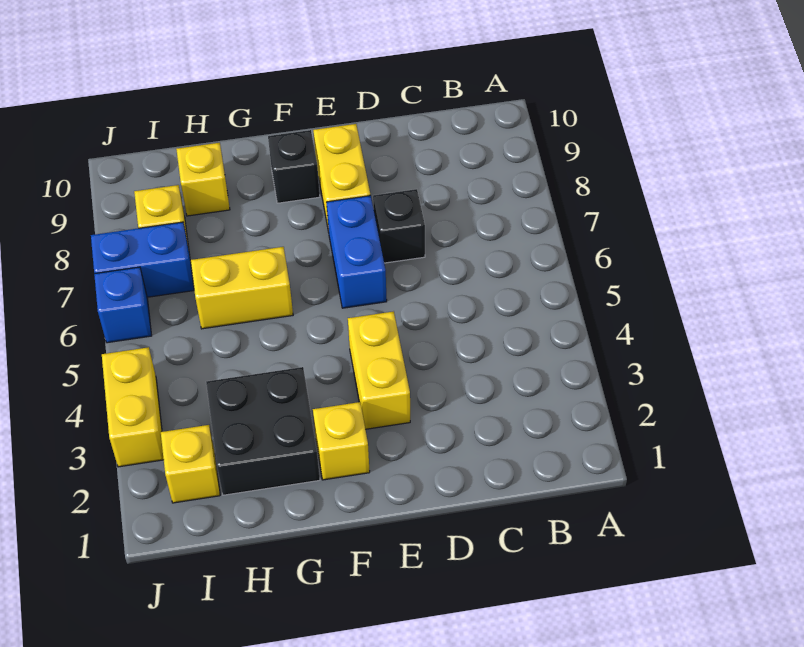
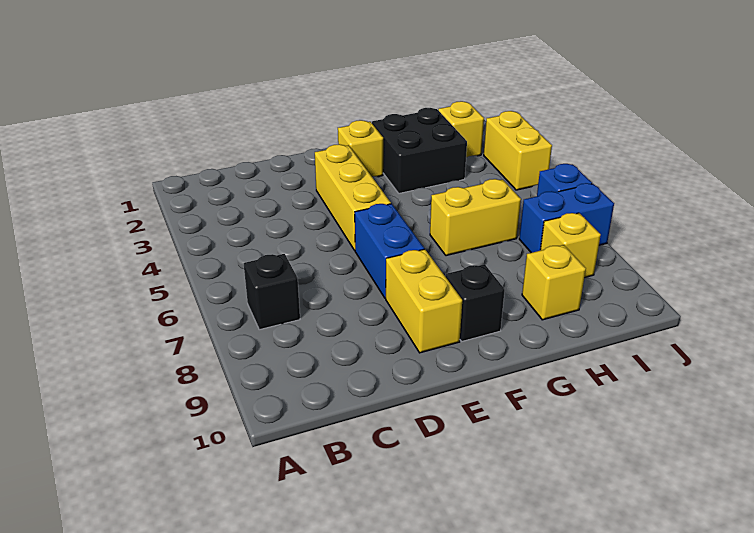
black brick D7 level 1 -> black brick B7 level 1
yellow brick E3:E4 level 1 -> yellow brick E3:E5 level 1

